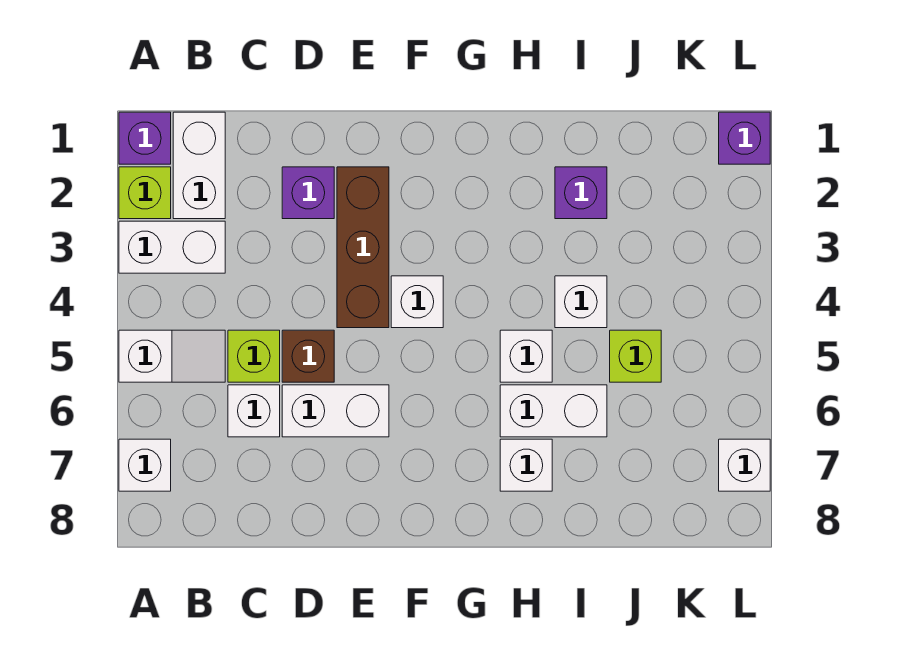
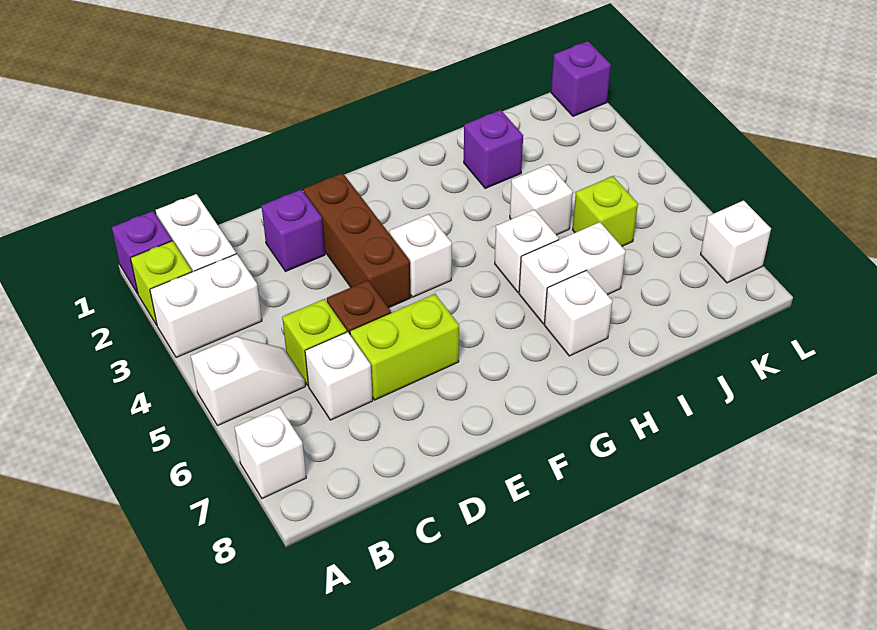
white brick D6:E6 level 1 -> lime brick D6:E6 level 1

